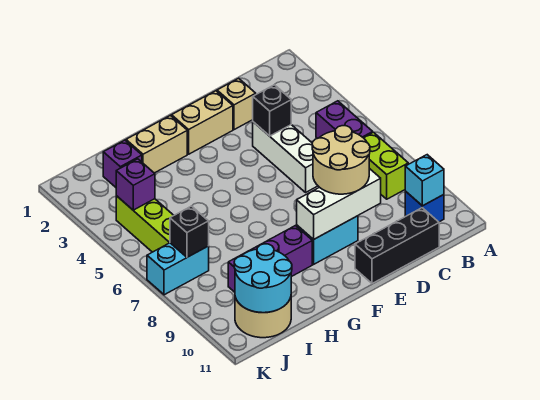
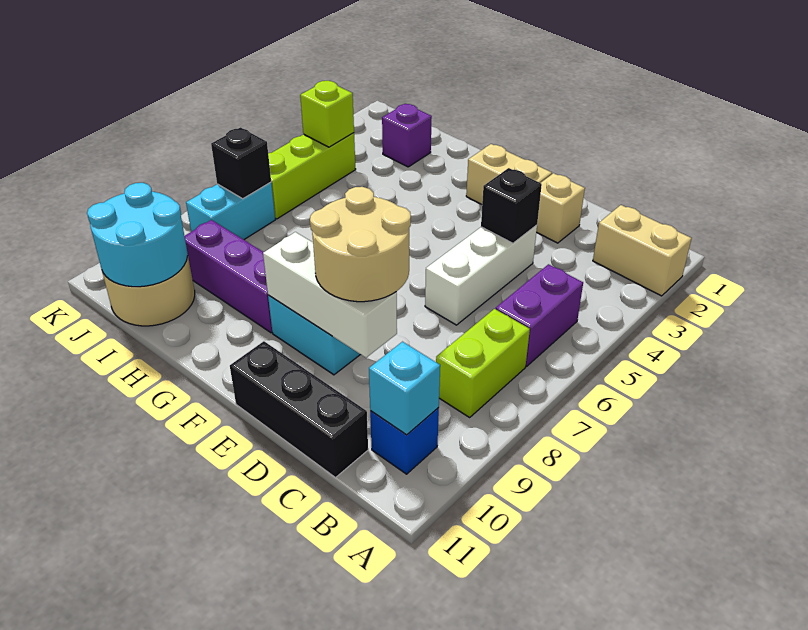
tan brick G2:H2 level 1 -> tan brick A2:B2 level 1
purple brick J4 level 2 -> lime brick J4 level 2
cyan brick J7:K7 level 1 -> cyan brick J7:J8 level 1

